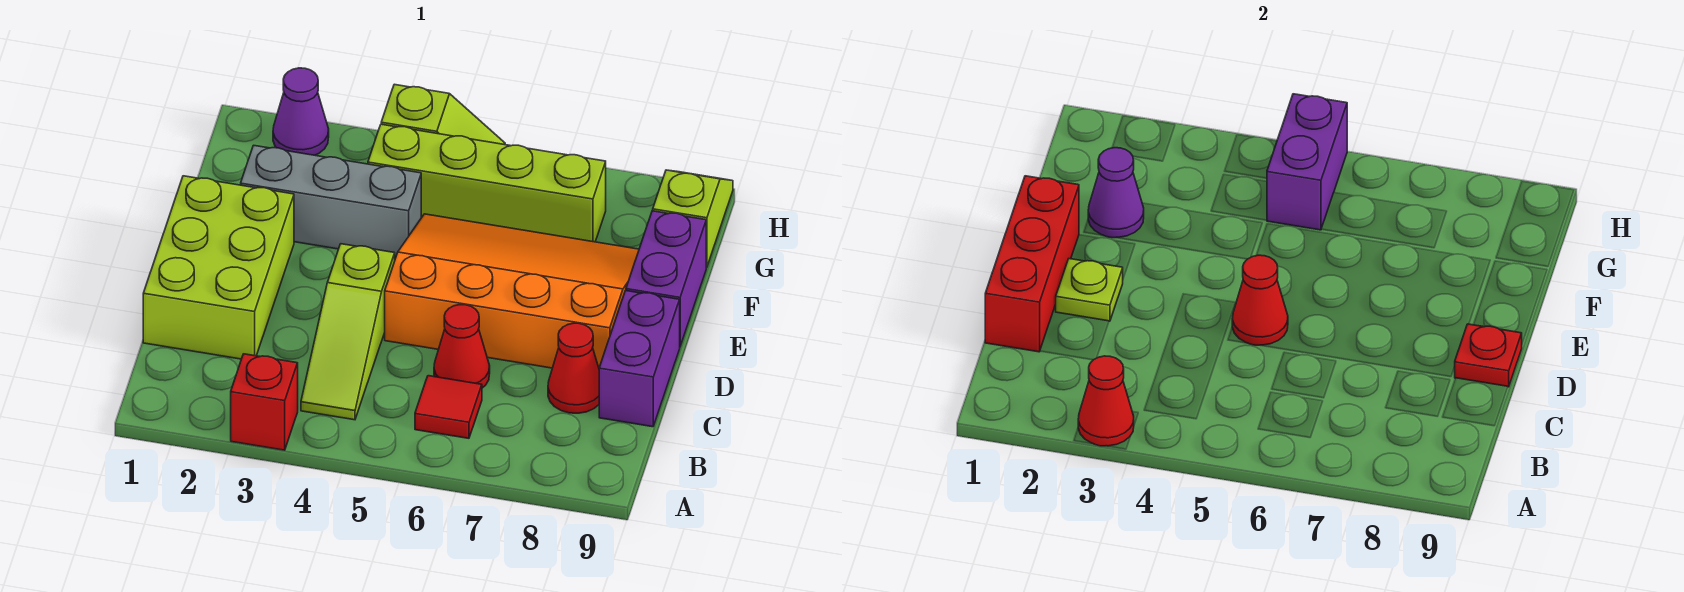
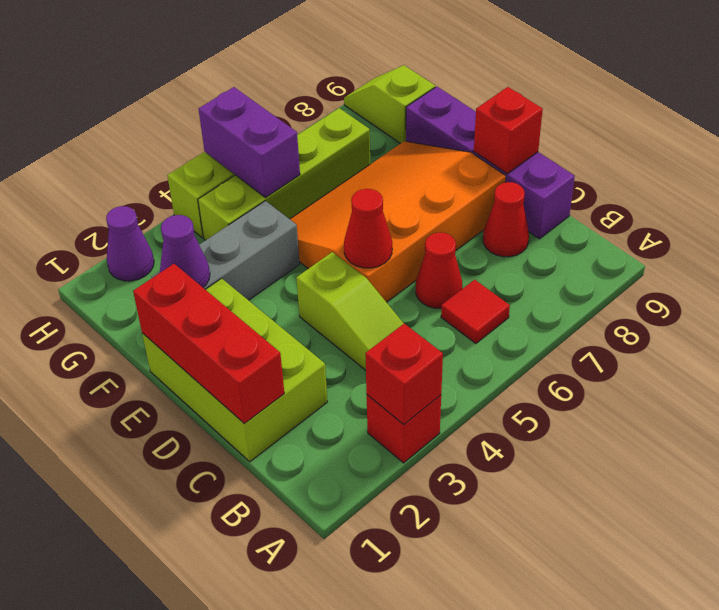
red cone A3 level 2 -> red brick A3 level 2
lime plate D2 level 2 -> none
red plate D9 level 2 -> red brick D9 level 2

